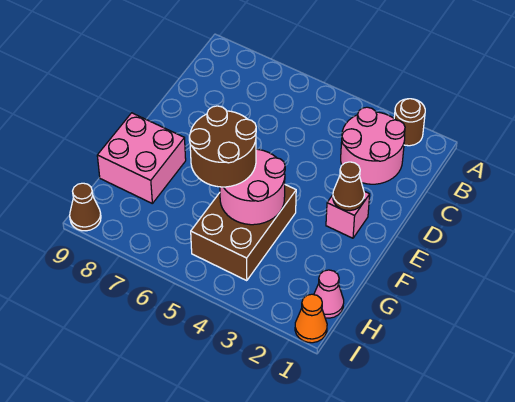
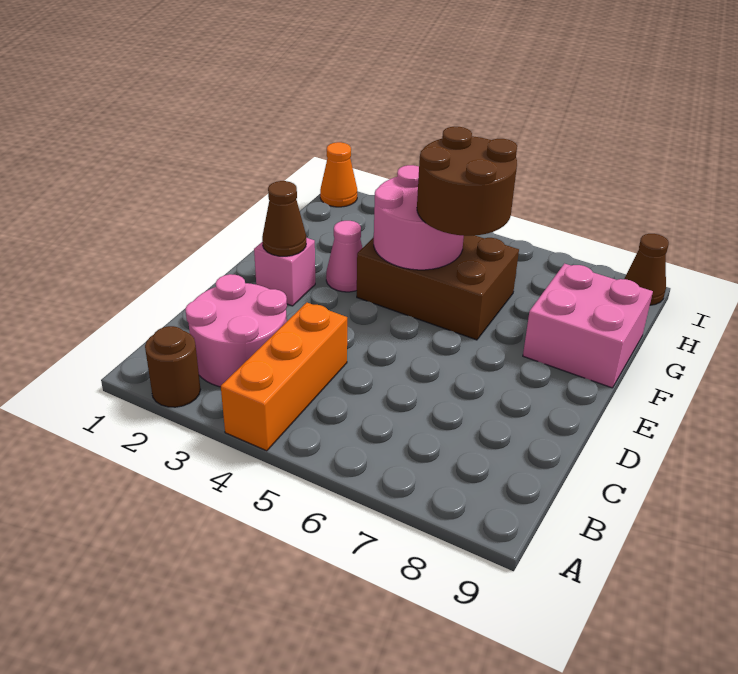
none -> orange brick A4:C4 level 1
brown brick F4:H5 level 1 -> brown brick F4:G6 level 1
pink cone H1 level 1 -> pink cone F3 level 1

